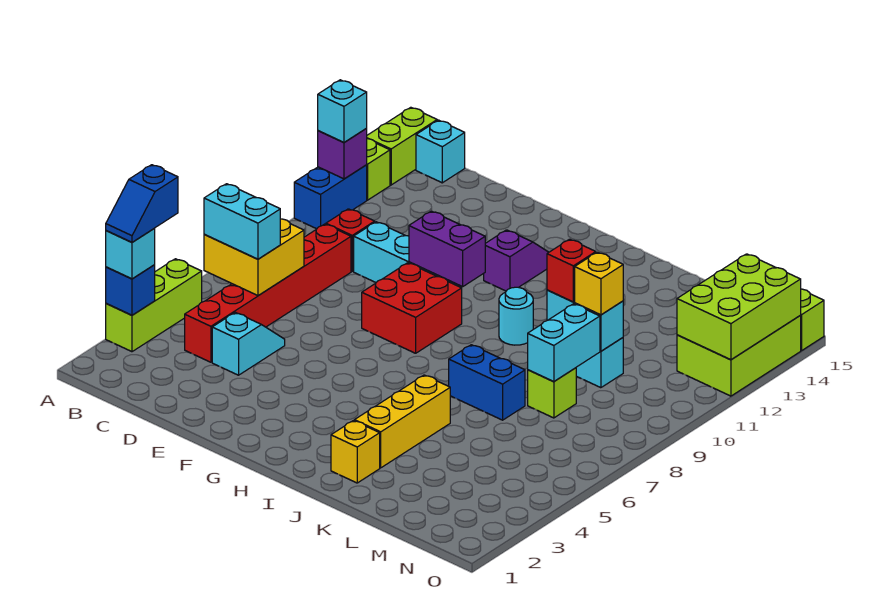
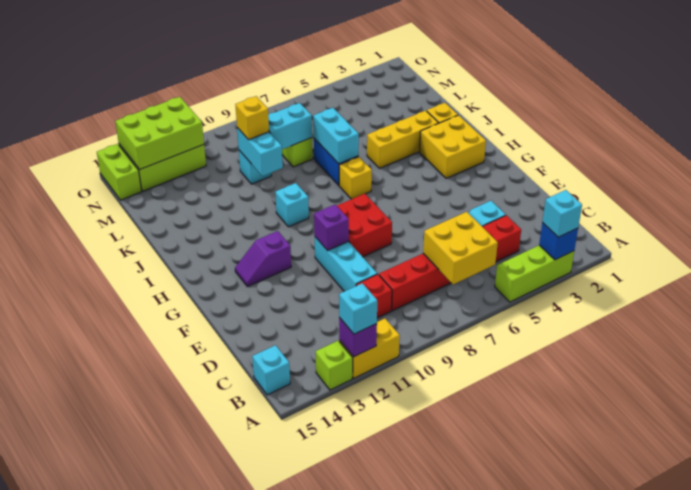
blue slope A3:A4 level 4 top 4 -> none
blue brick A11:A12 level 1 -> yellow brick A11:A12 level 1
lime brick A14:A15 level 1 -> none
cyan brick B6:C6 level 3 -> cyan brick J7:K7 level 2
purple brick F10:G10 level 2 -> purple brick F10 level 2
none -> yellow brick H2:I3 level 1
none -> yellow brick I7 level 1
cyan round brick I10 level 1 -> cyan brick I10 level 1
red brick K10 level 3 -> none

